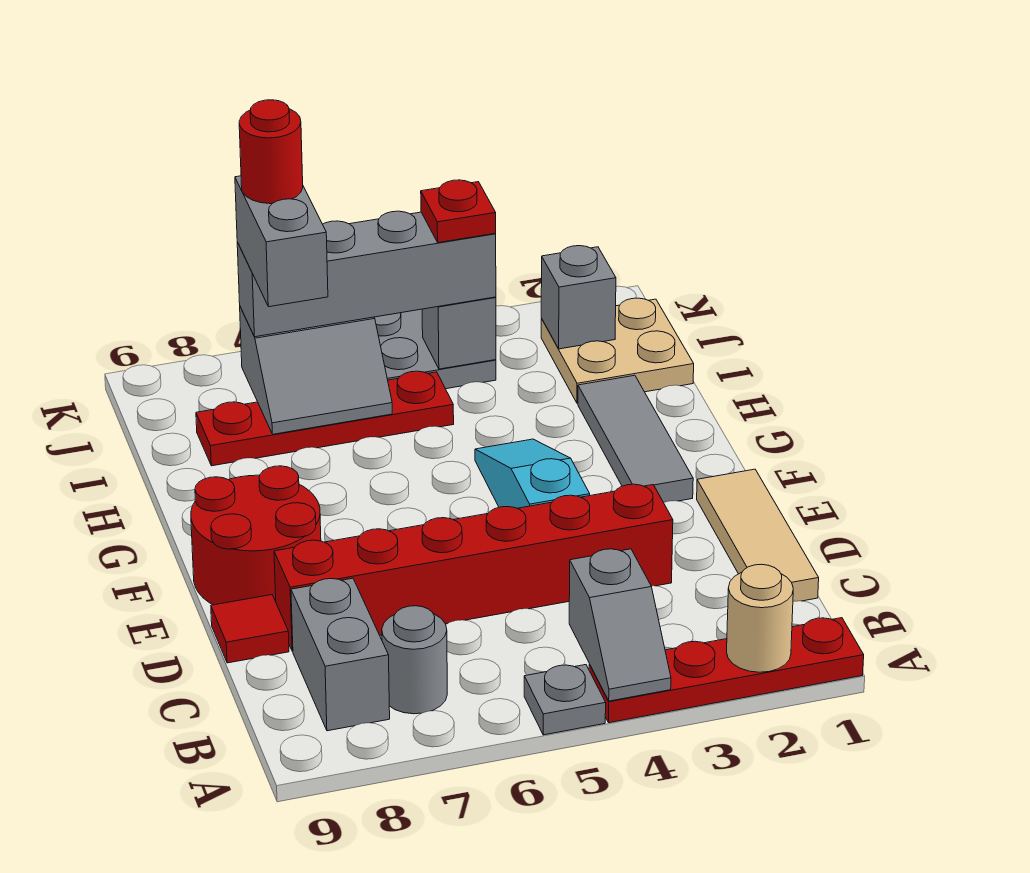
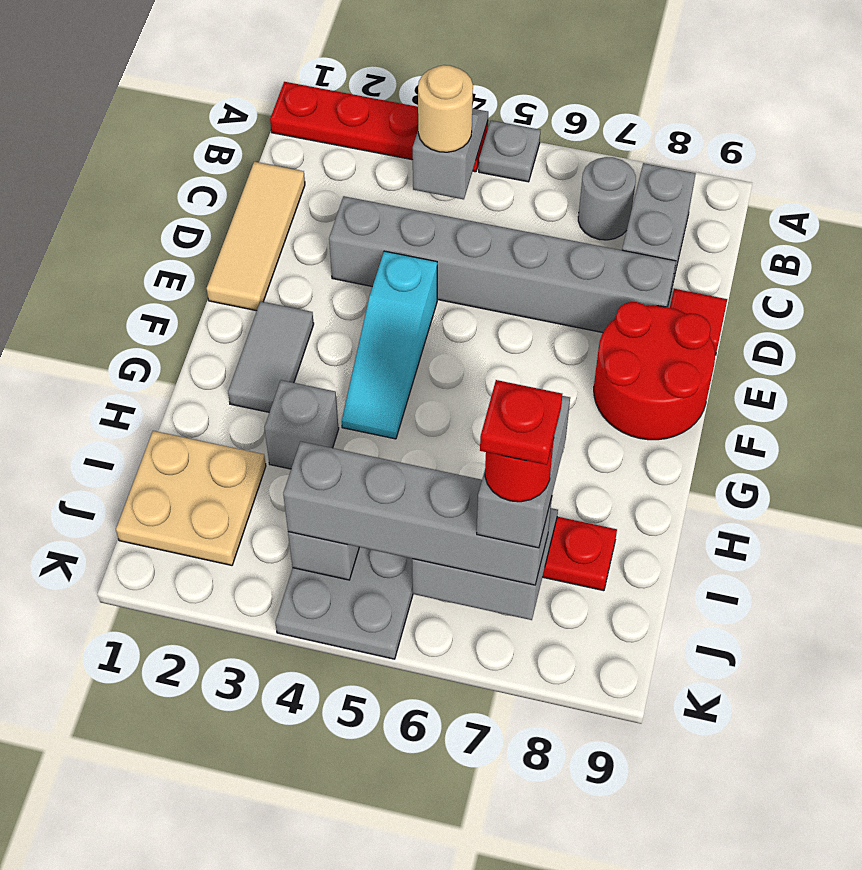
tan round brick A2 level 2 -> tan round brick B4 level 3
red brick D3:D8 level 1 -> grey brick D3:D8 level 1
grey tile F2:H2 level 1 -> grey tile F2:G2 level 1
grey brick J2 level 2 -> grey brick H3 level 1
red plate J4 level 4 -> red plate J7 level 6

